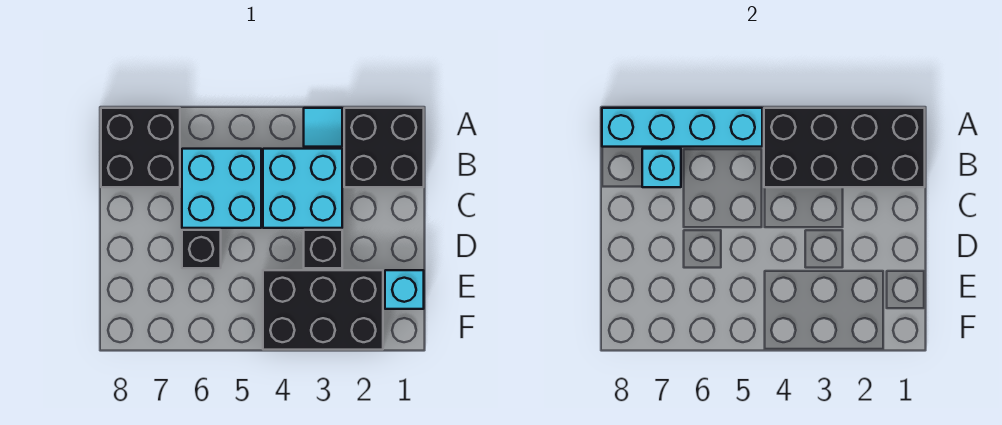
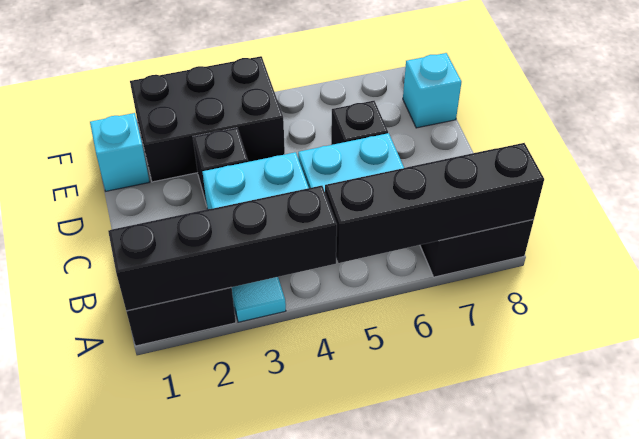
black brick A1:B4 level 2 -> black brick A1:A4 level 2
cyan brick A5:A8 level 2 -> black brick A5:A8 level 2
cyan brick B7 level 2 -> cyan brick E8 level 1

